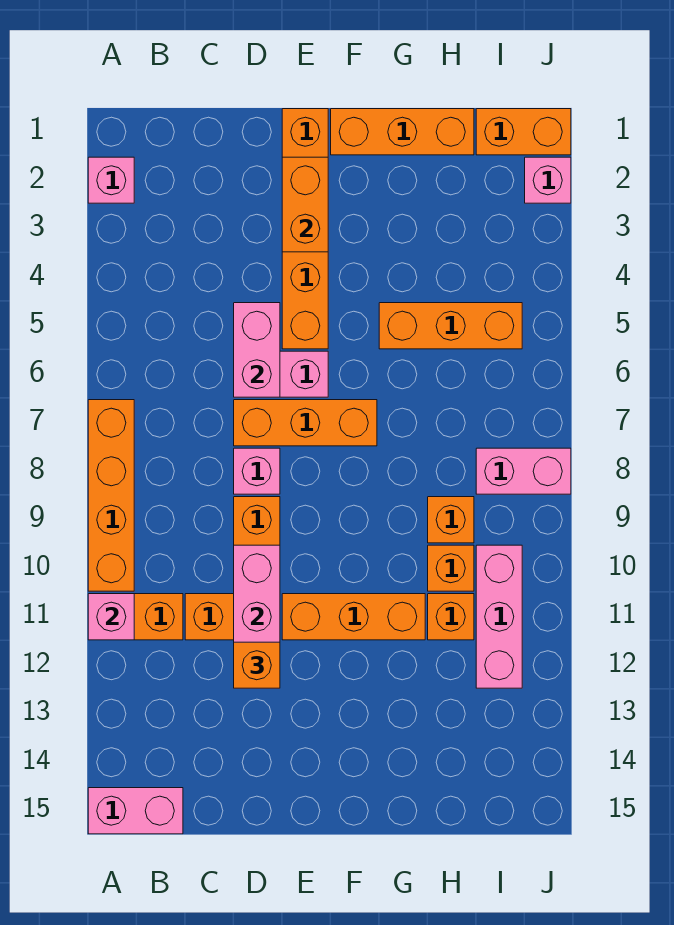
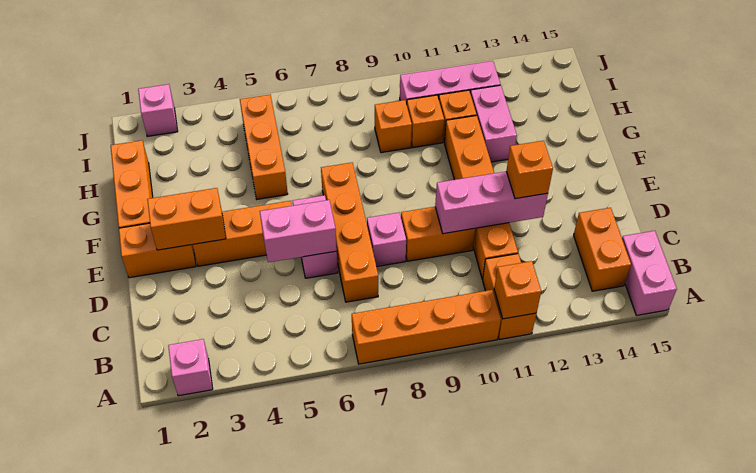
pink brick A11 level 2 -> orange brick A11 level 2
orange brick D7:F7 level 1 -> orange brick C7:F7 level 1
orange brick I1:J1 level 1 -> orange brick B14:C14 level 1
pink brick I8:J8 level 1 -> pink brick G12:H12 level 1

